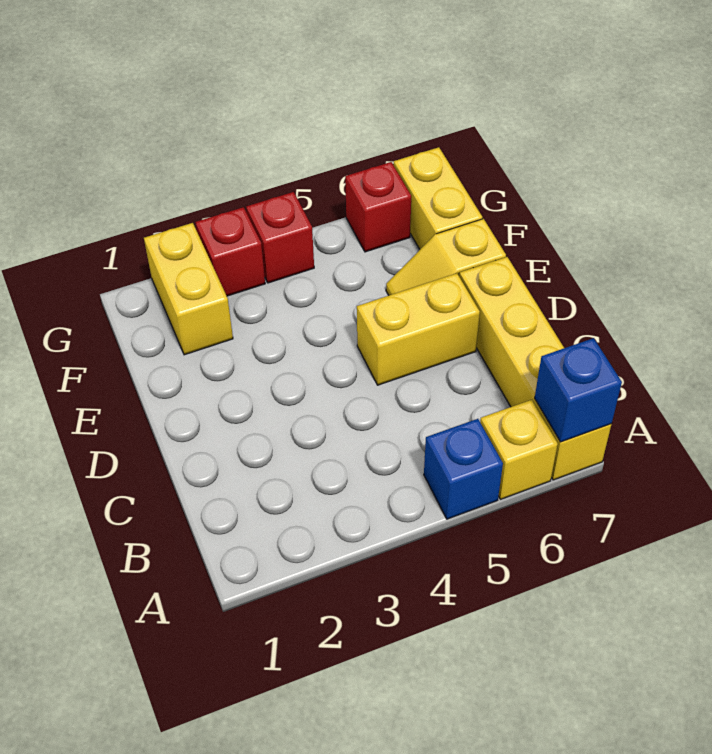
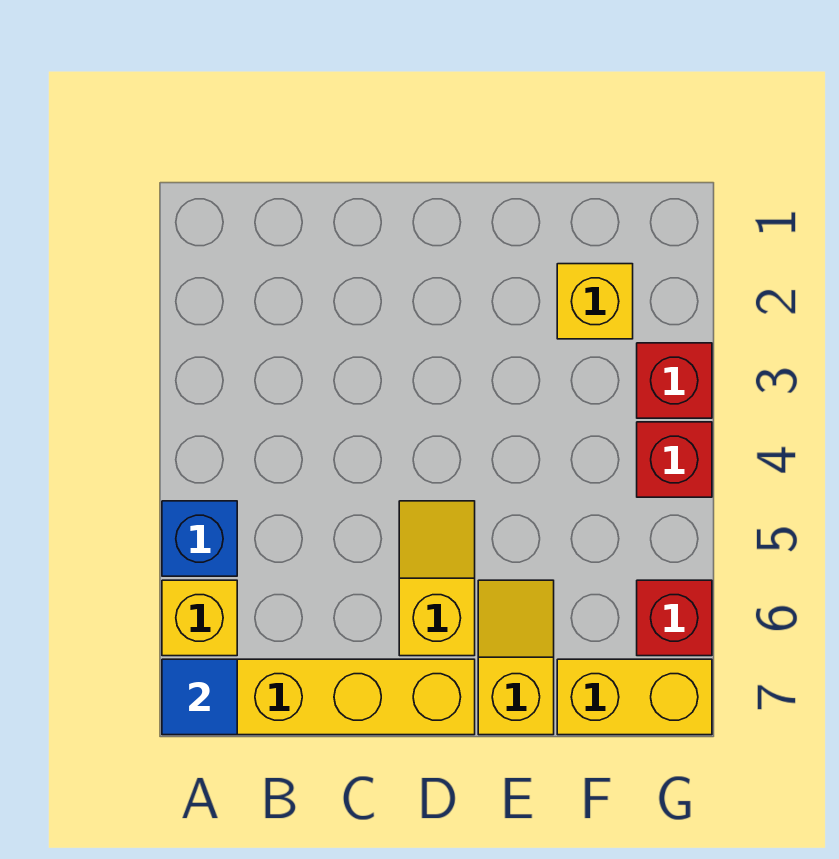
blue brick A7 level 2 -> blue tile A7 level 2
yellow brick D5:D6 level 1 -> yellow slope D5:D6 level 1 top 6
yellow brick F2:G2 level 1 -> yellow brick F2 level 1

